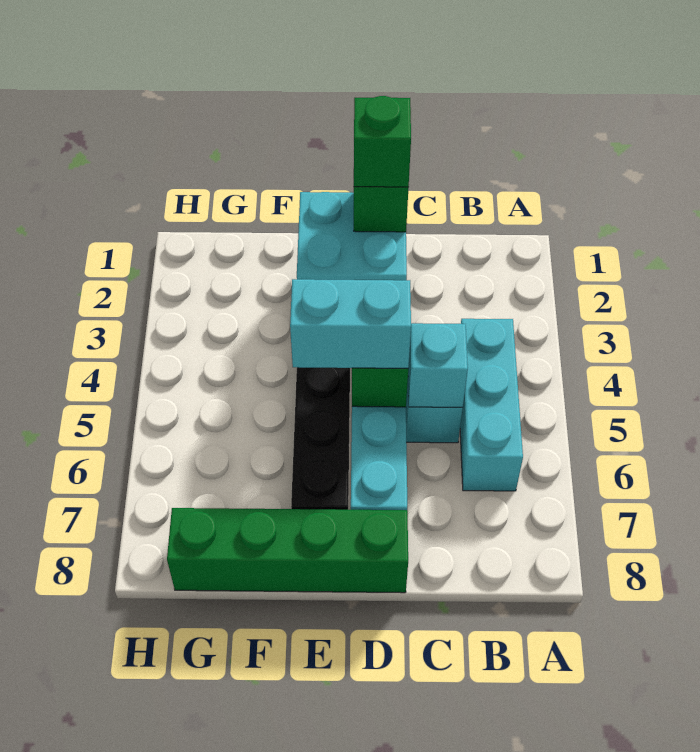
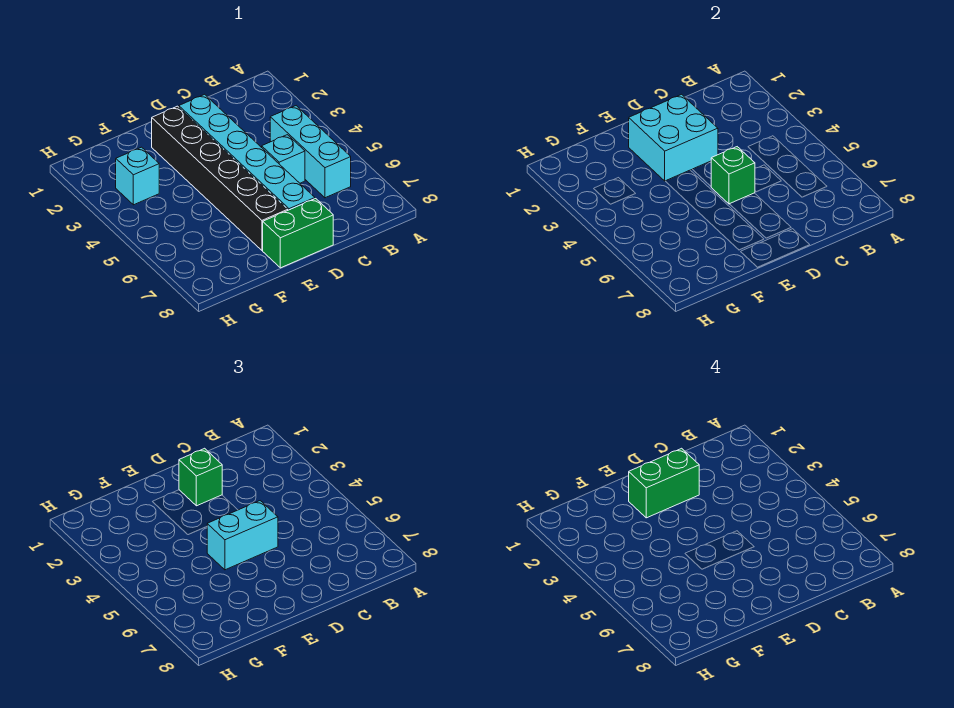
cyan brick C5 level 2 -> cyan brick G3 level 1
green brick D2 level 4 -> green brick D2:E2 level 4
green brick D8:G8 level 1 -> green brick D8:E8 level 1

